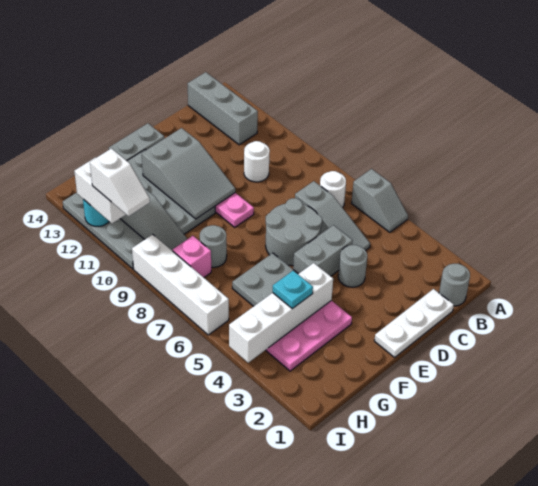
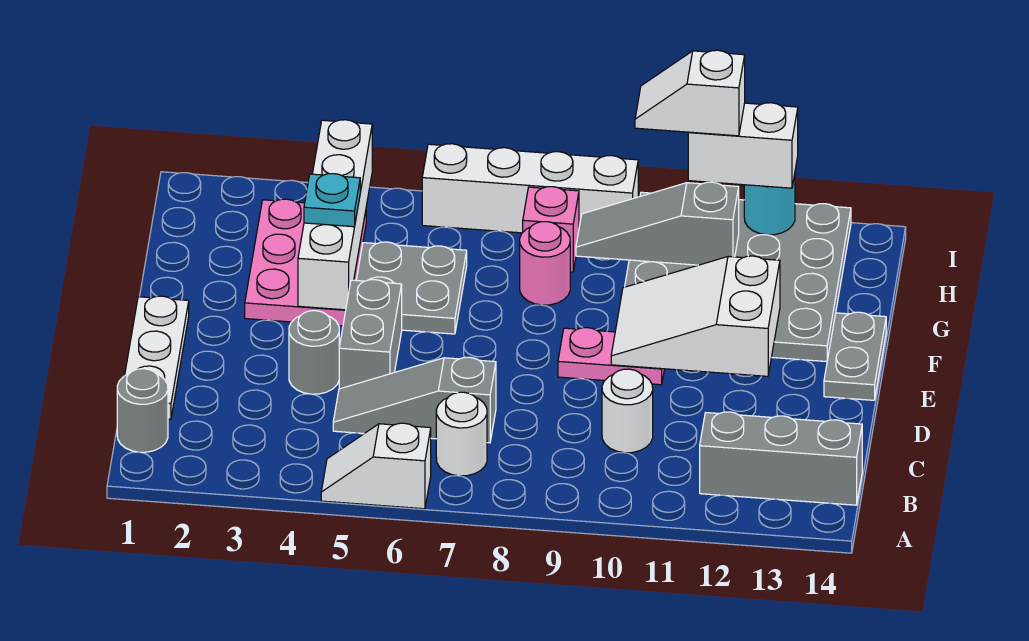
grey slope A5:A6 level 1 top 6 -> white slope A5:A6 level 1 top 6
grey round brick D6:E7 level 1 -> none
grey slope E10:F12 level 2 top 12 -> white slope E10:F12 level 2 top 12
grey round brick G8 level 1 -> pink round brick G8 level 1

